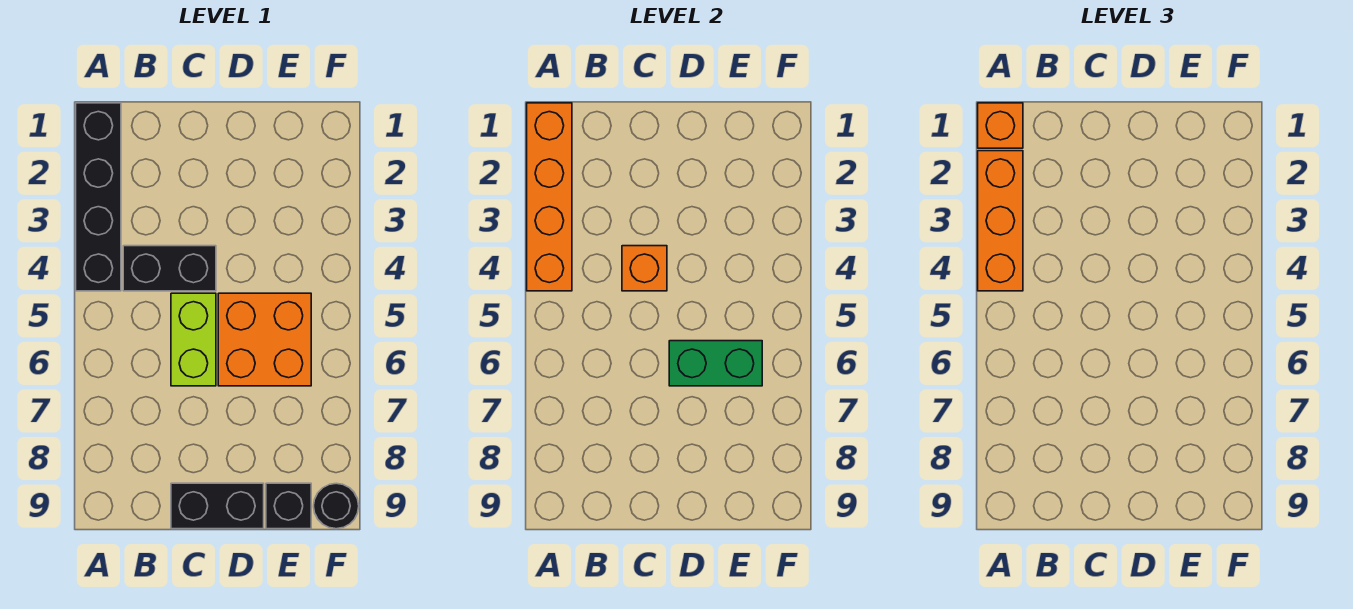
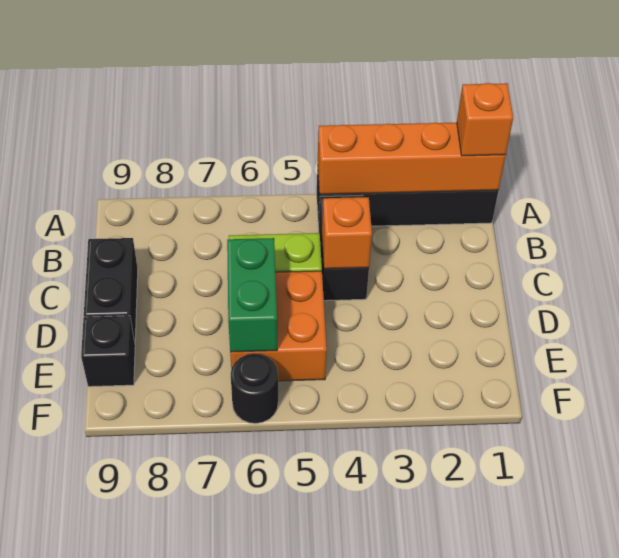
orange brick A2:A4 level 3 -> none
black round brick F9 level 1 -> black round brick F6 level 1

